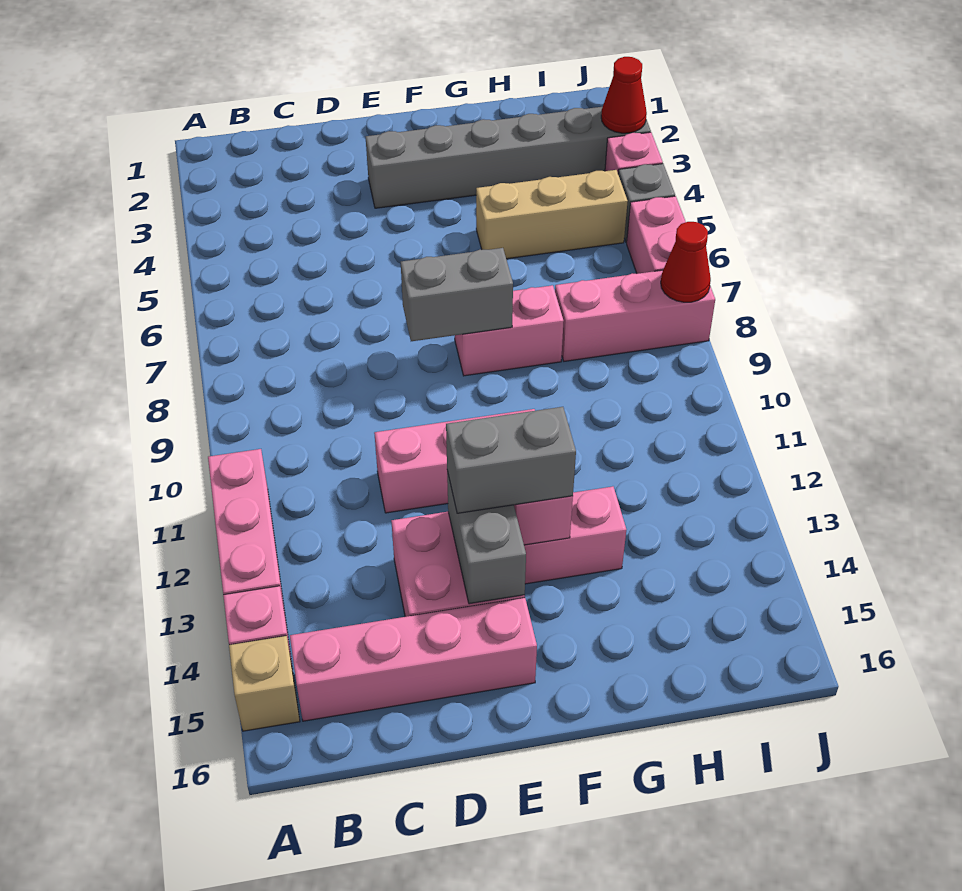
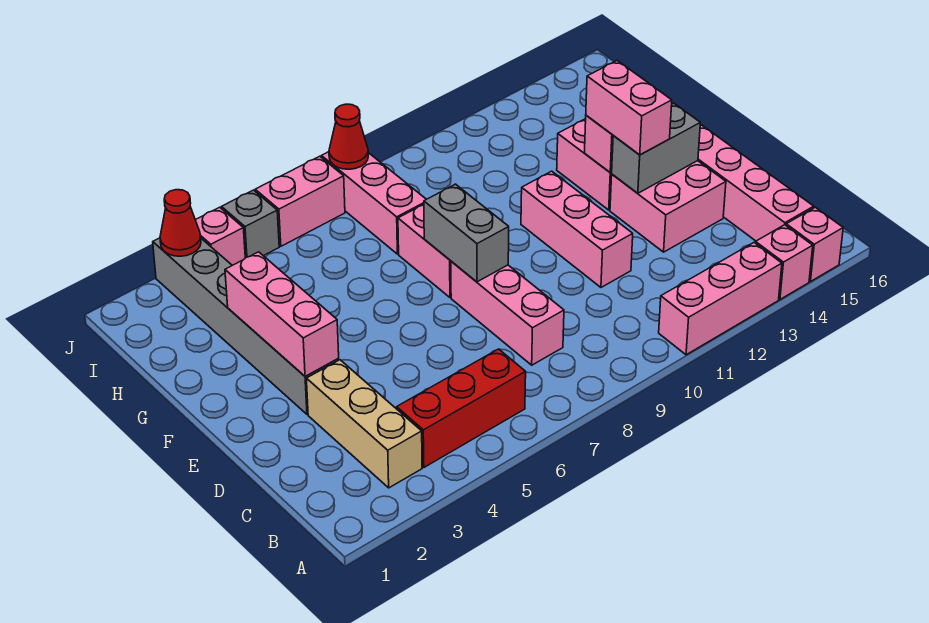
tan brick A15 level 1 -> pink brick A15 level 1
none -> red brick B4:B6 level 1
none -> pink brick C8:E8 level 1
none -> pink brick E3:G3 level 2
grey brick E13:F13 level 3 -> pink brick E13:F13 level 3
tan brick G5:I5 level 1 -> tan brick B3:D3 level 1

